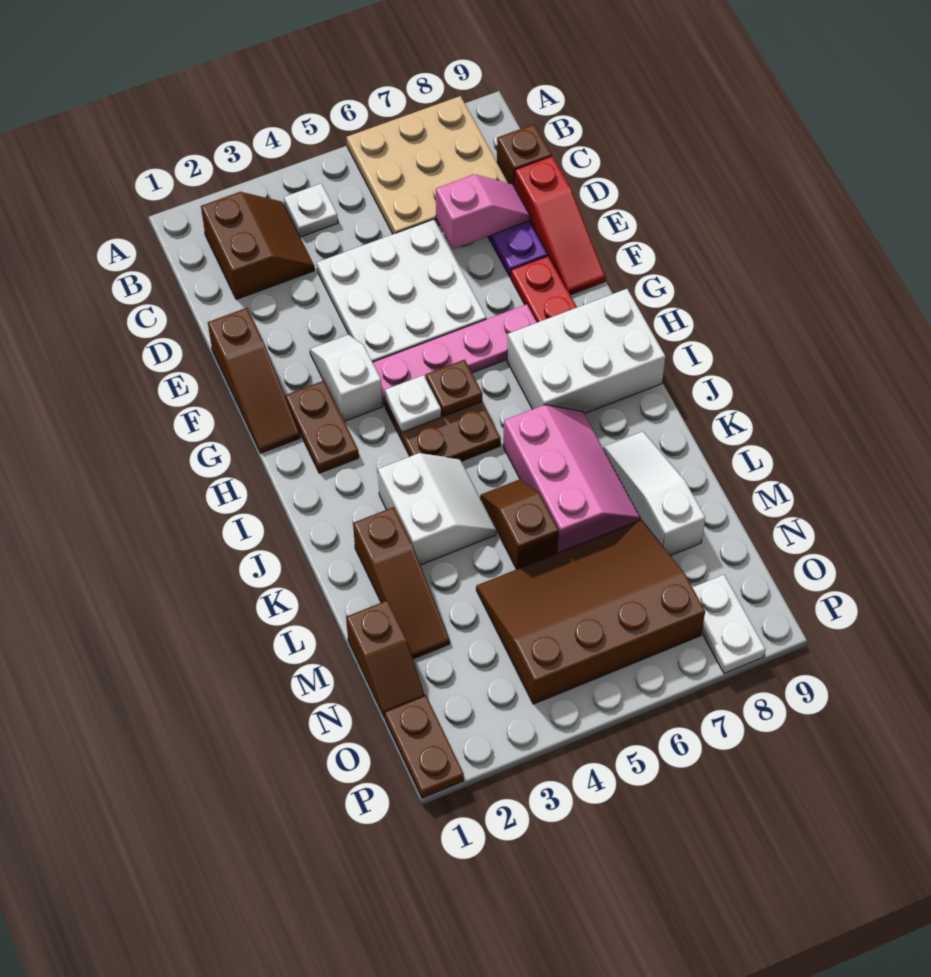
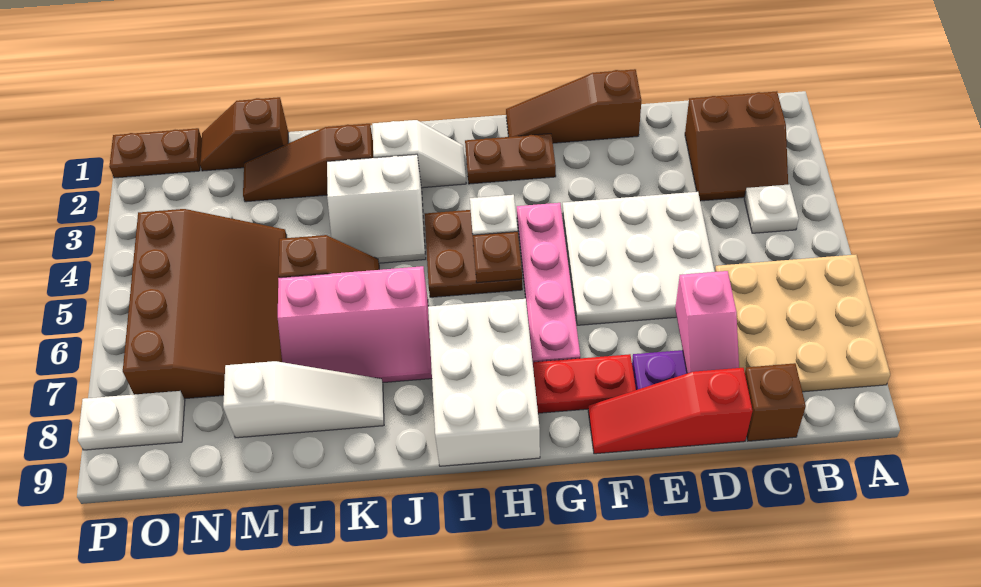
white slope F3:G3 level 1 top G -> white slope I2:J2 level 1 top J

